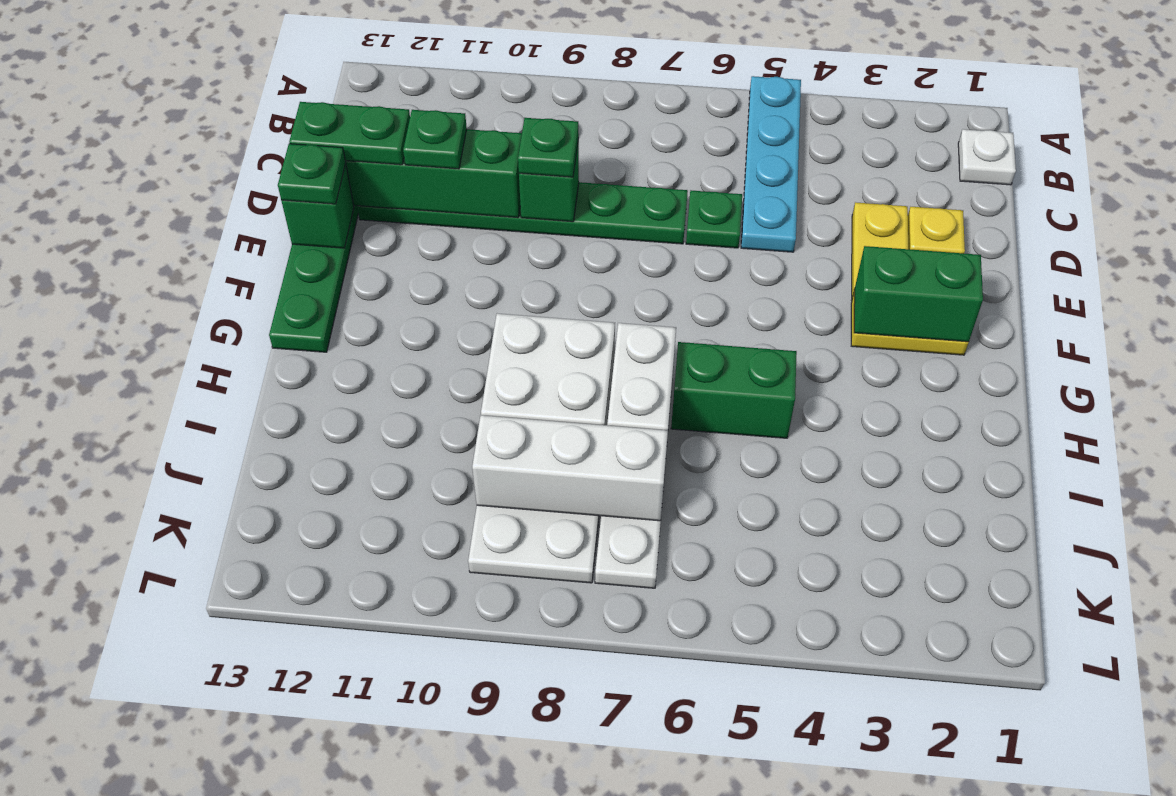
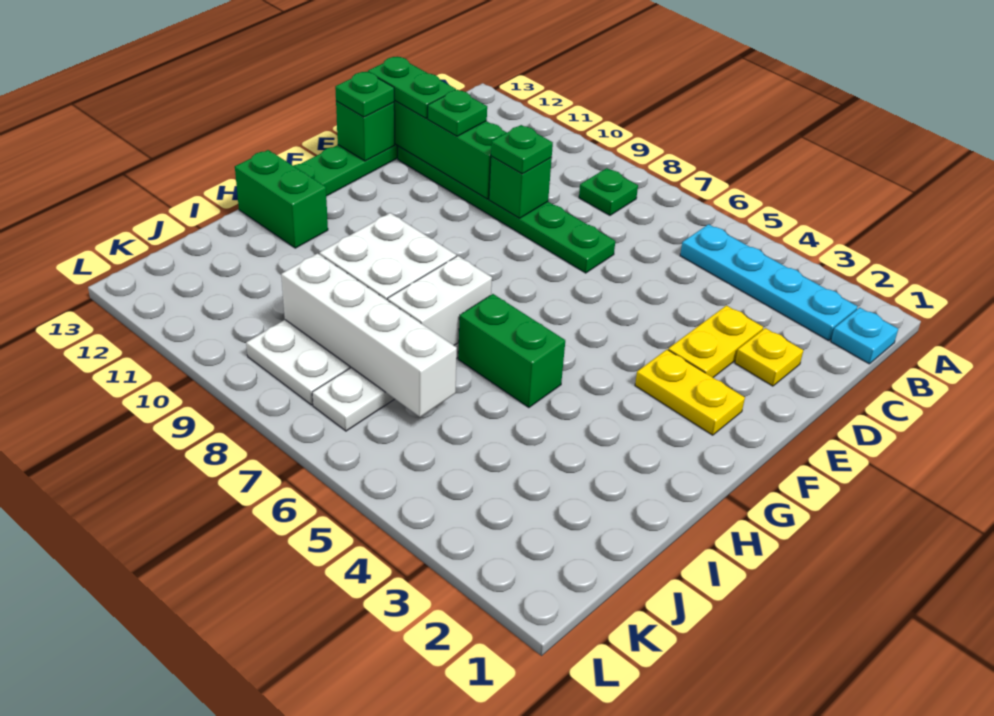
cyan plate A5:D5 level 1 -> cyan plate B2:B5 level 1
white plate B1 level 1 -> cyan plate B1 level 1
green plate D6 level 1 -> green plate B8 level 1
green brick F2:F3 level 2 -> green brick H12:H13 level 1
white brick J7:J9 level 2 -> white brick J6:J9 level 2

